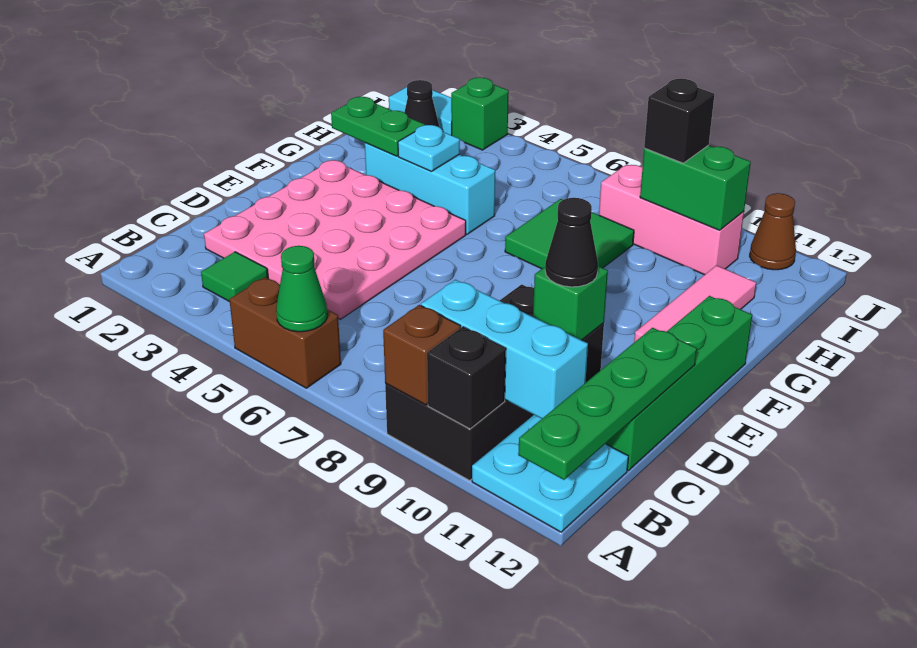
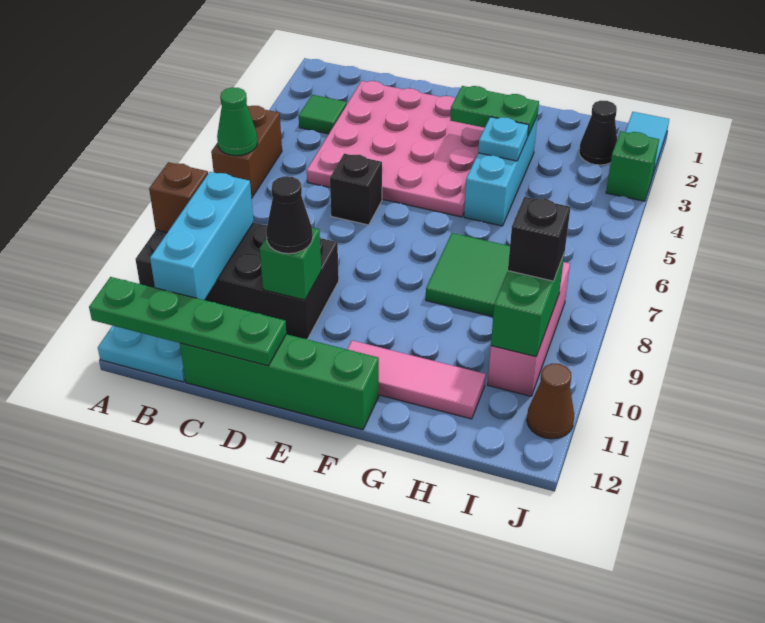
black brick A10 level 2 -> black brick D6 level 1
green plate G2:G3 level 2 -> green plate F3:G3 level 2

